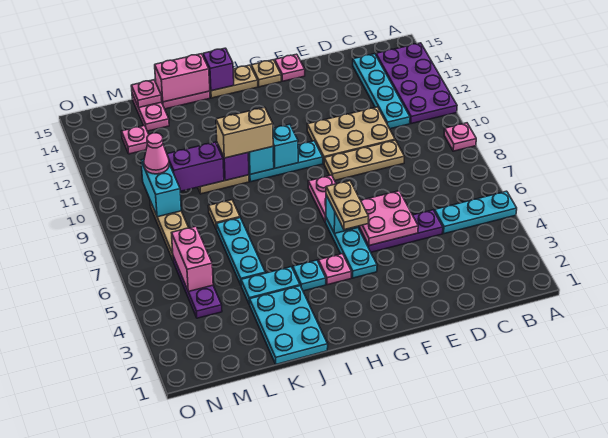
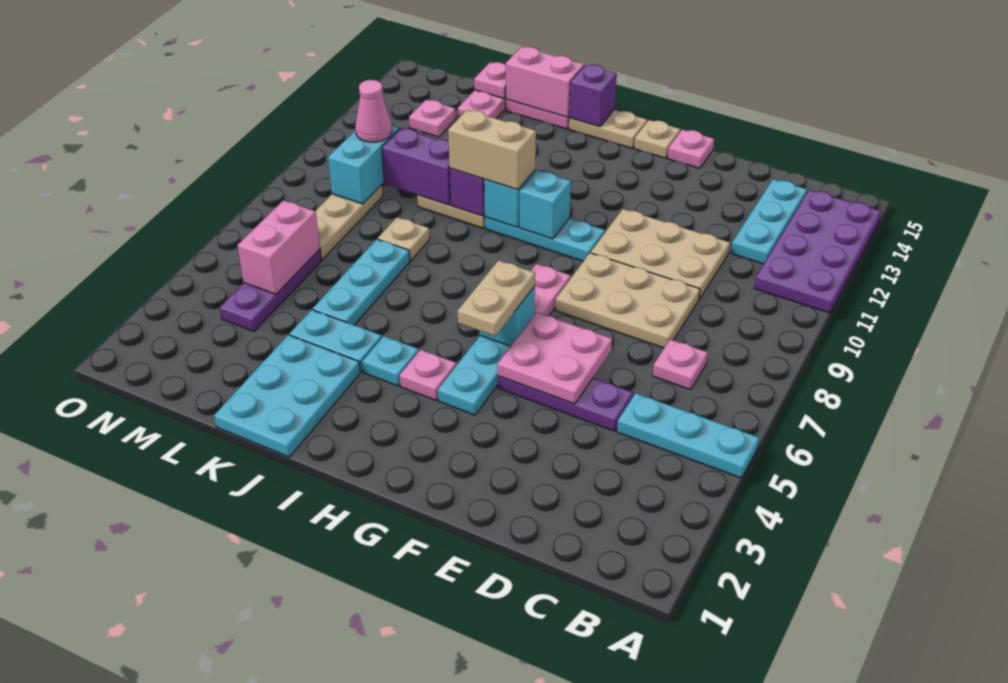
pink plate A9 level 1 -> pink plate C7 level 1
cyan plate C11:C14 level 1 -> cyan plate C12:C14 level 1
tan plate D9:F9 level 1 -> tan plate D8:F9 level 1

